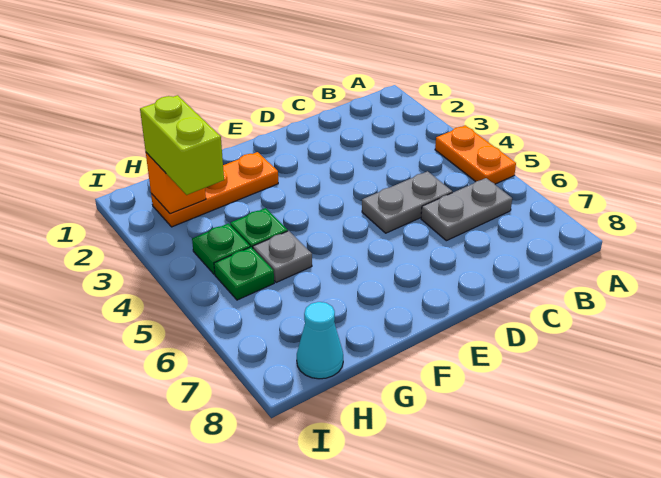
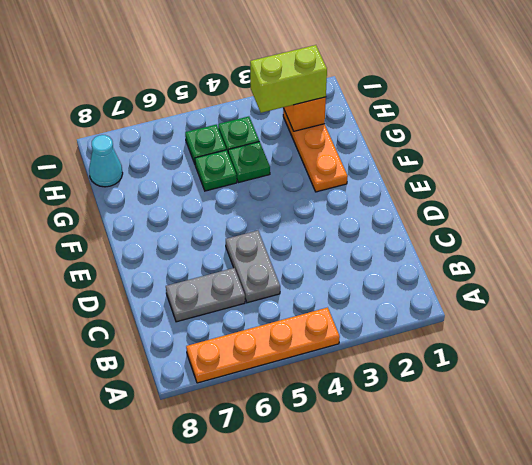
orange plate A4:A5 level 1 -> orange plate A4:A7 level 1
grey plate B6:C6 level 1 -> grey plate C6:C7 level 1
grey plate G5 level 1 -> green plate G5 level 1

